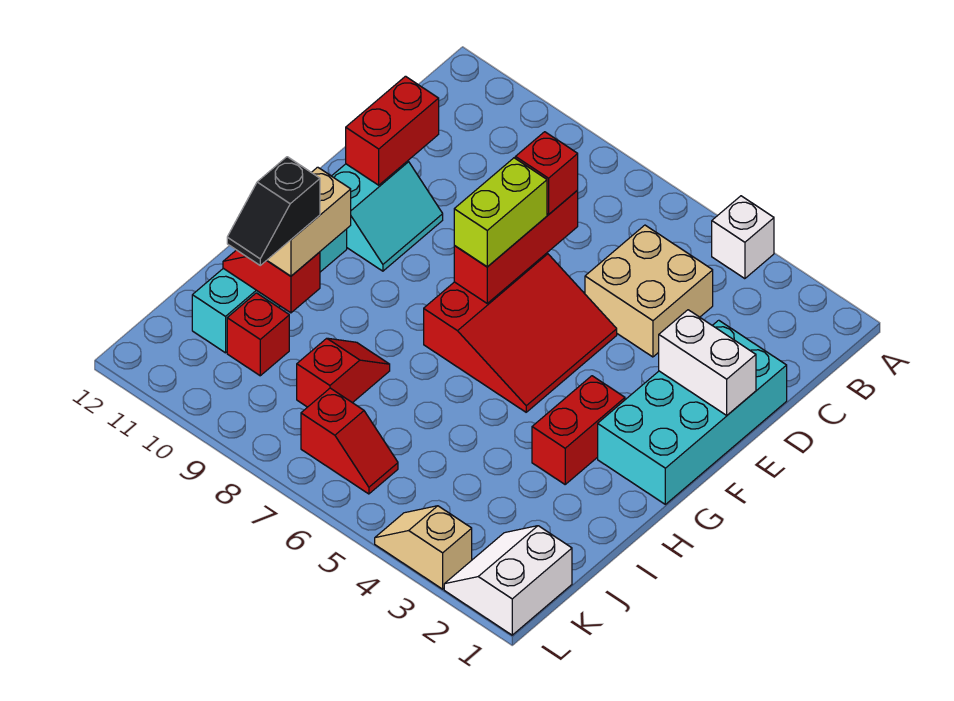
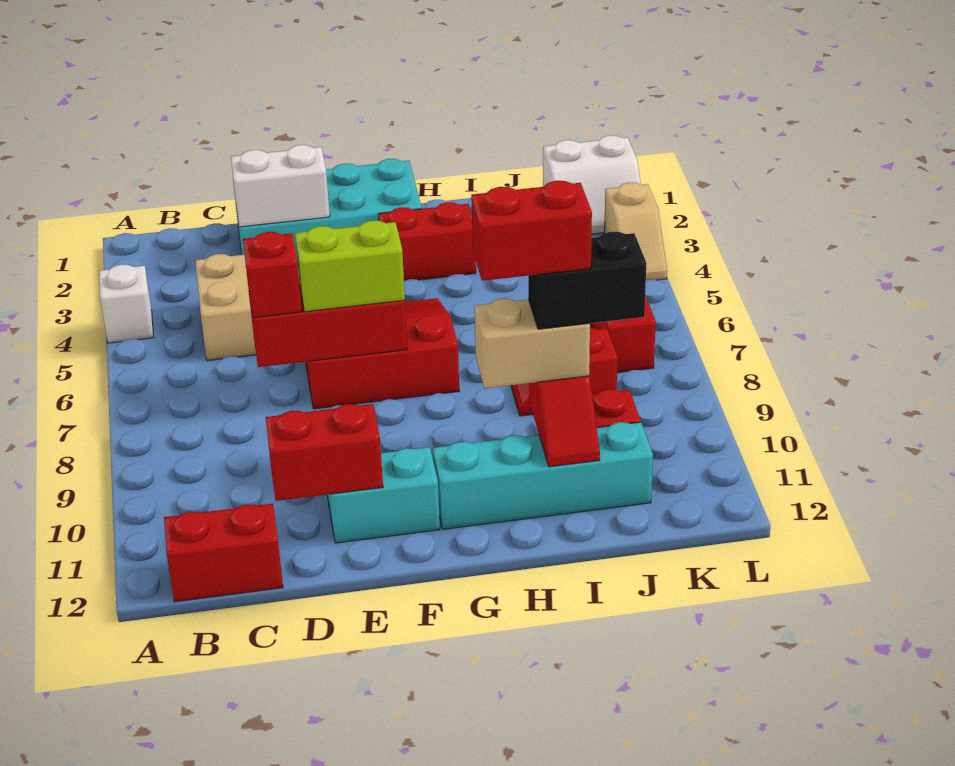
none -> red brick B12:C12 level 1
white brick E1:E2 level 2 -> white brick D2:E2 level 2
none -> red brick H10:I10 level 5
black slope I10:J10 level 4 top I -> black brick I10:J10 level 4

